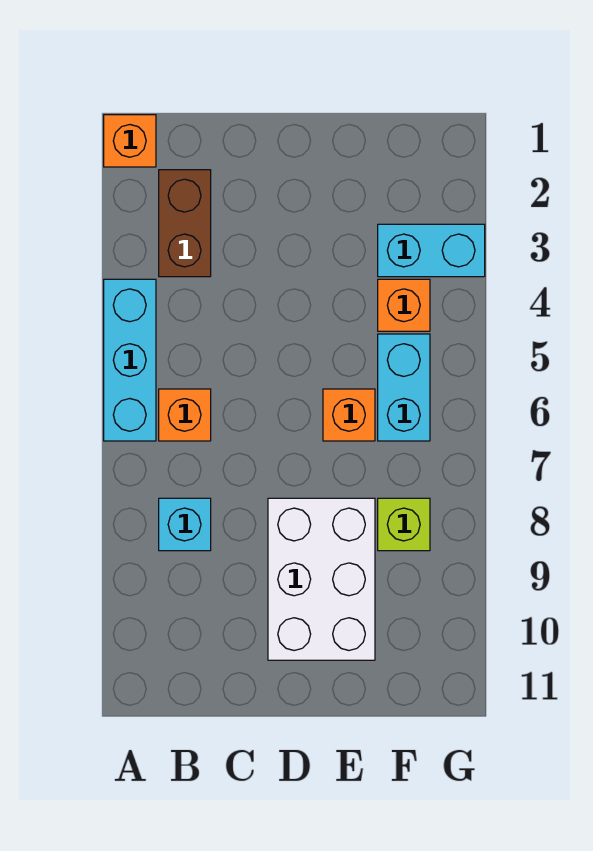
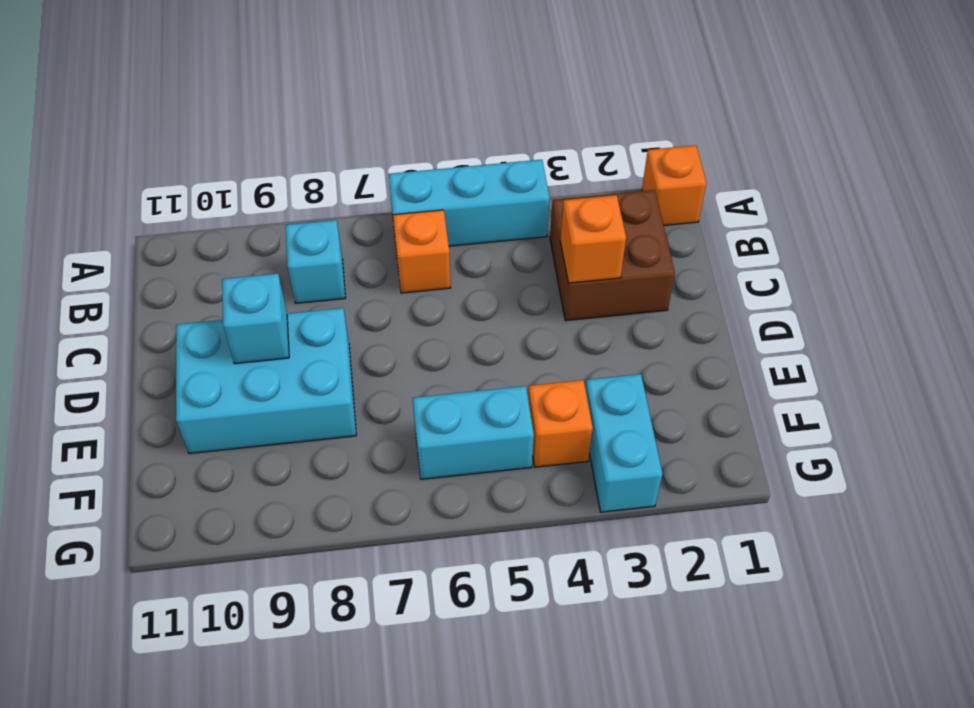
brown brick B2:B3 level 1 -> brown brick B2:C3 level 1
white brick D8:E10 level 1 -> cyan brick D8:E10 level 1
none -> cyan brick D9 level 2
orange brick E6 level 1 -> orange brick C3 level 2
lime brick F8 level 1 -> none

